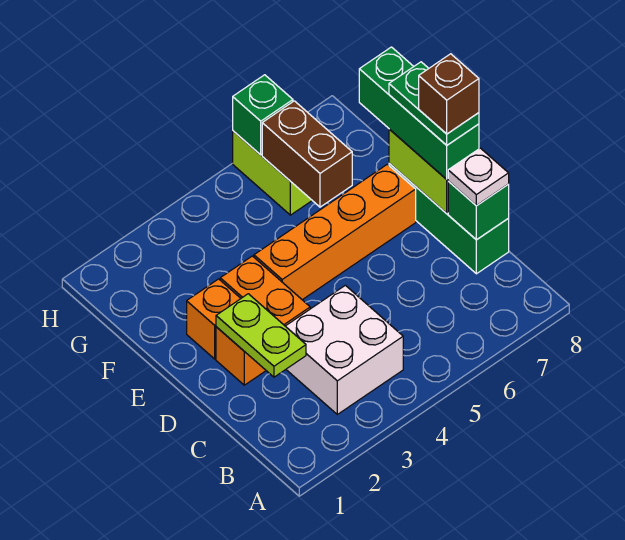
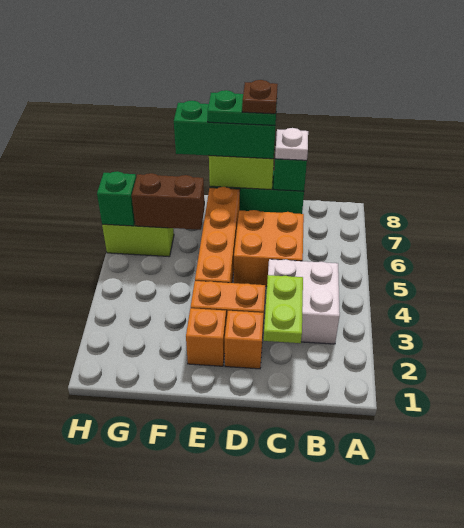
lime plate C2:D2 level 2 -> lime plate C2:C3 level 2
none -> orange brick C5:D6 level 1
brown brick D8 level 5 -> brown plate D8 level 5

